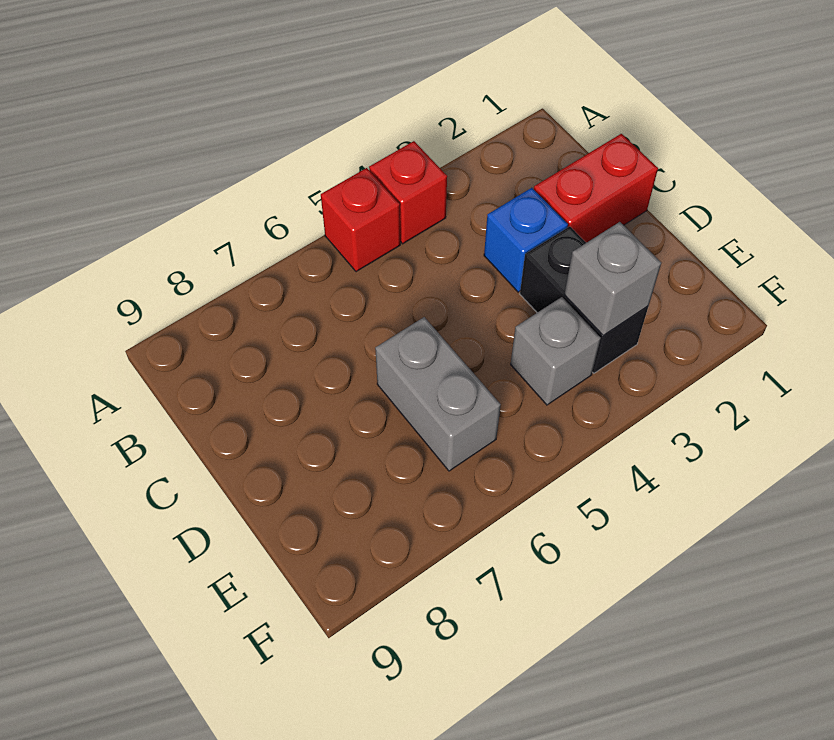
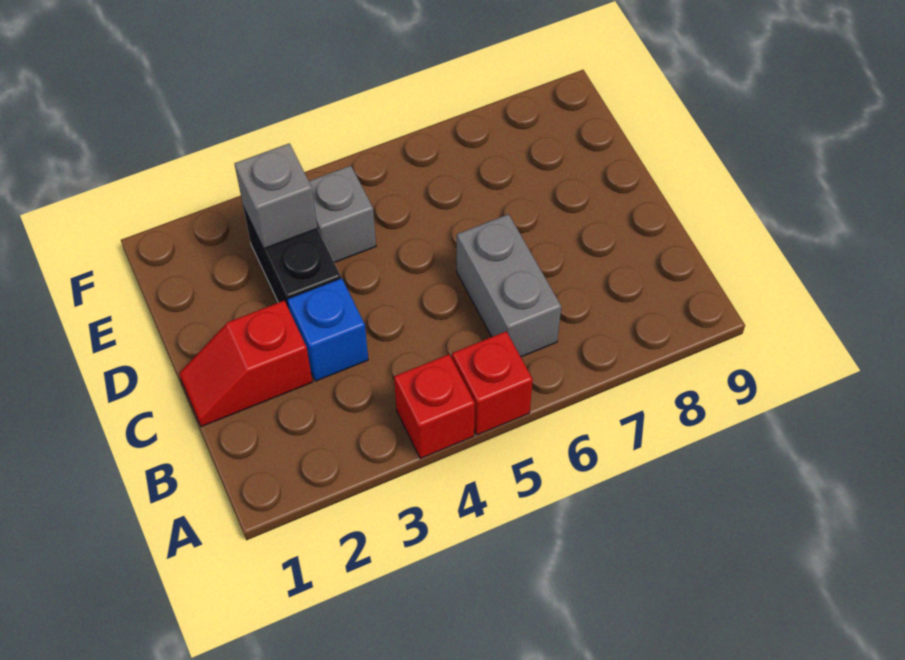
red brick C1:C2 level 1 -> red slope C1:C2 level 1 top 2
grey brick D6:E6 level 1 -> grey brick B6:C6 level 1

